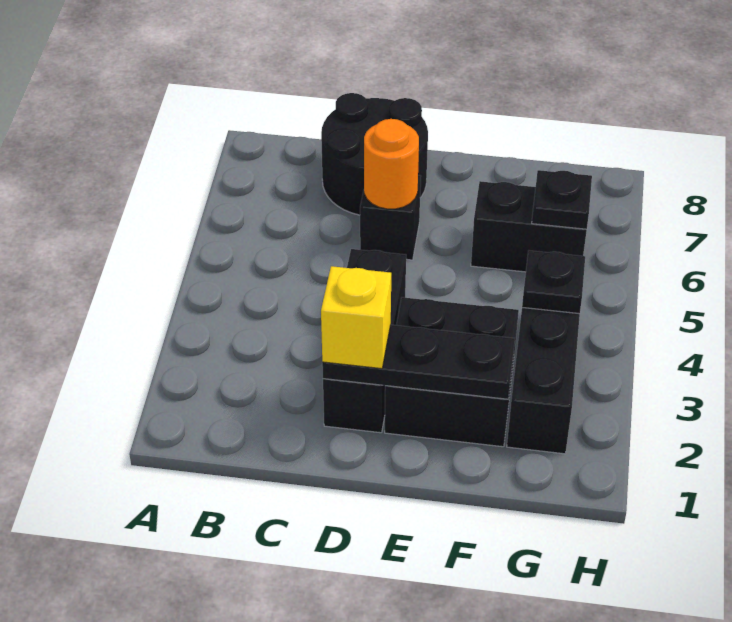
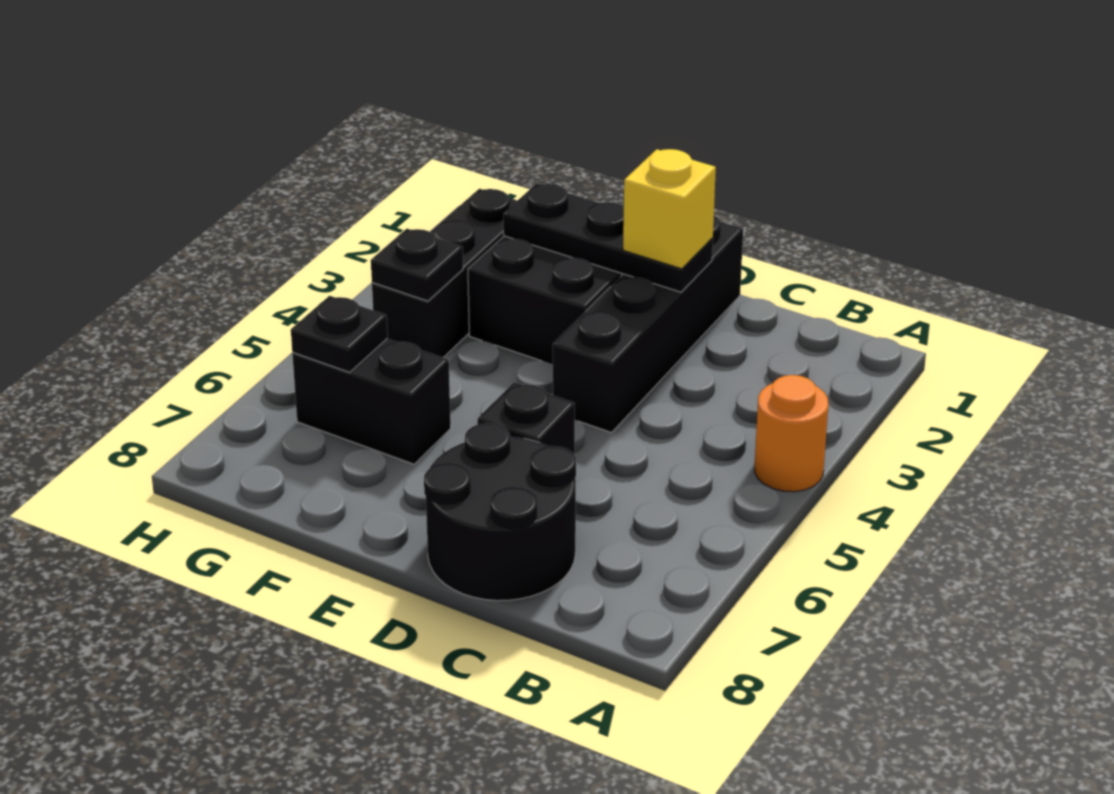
black brick D2:D4 level 1 -> black brick D1:D4 level 1
orange round brick D6 level 2 -> orange round brick A4 level 1

